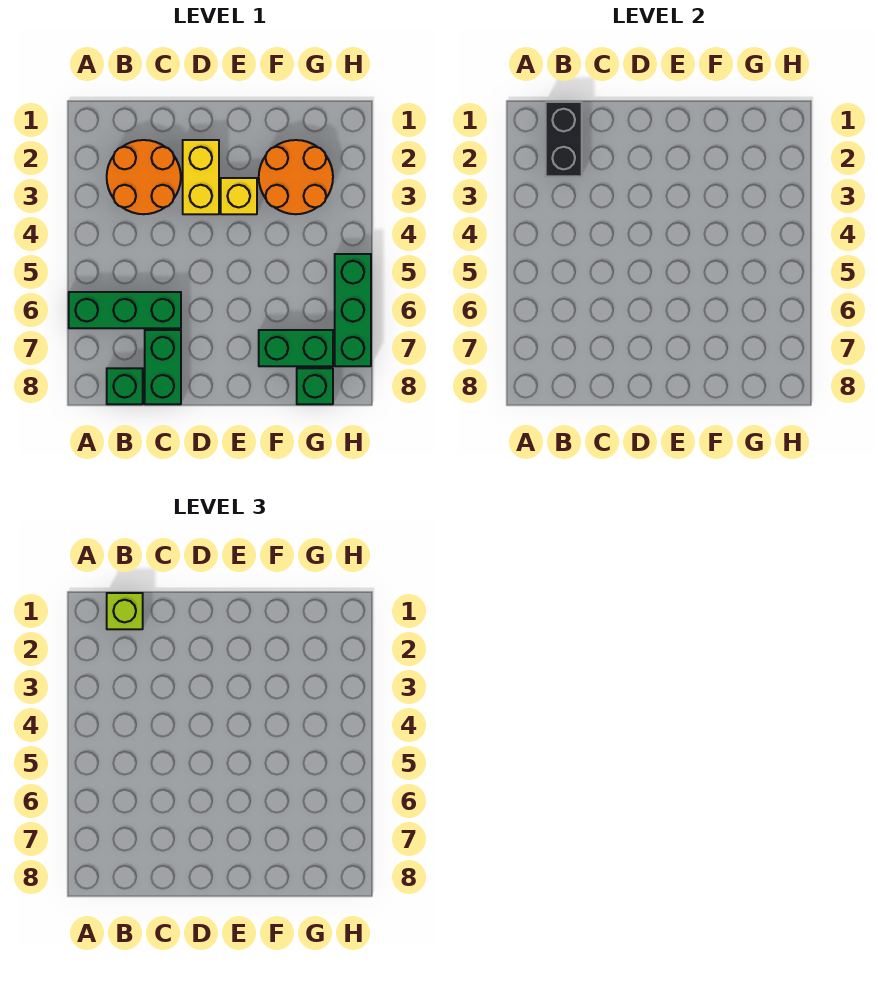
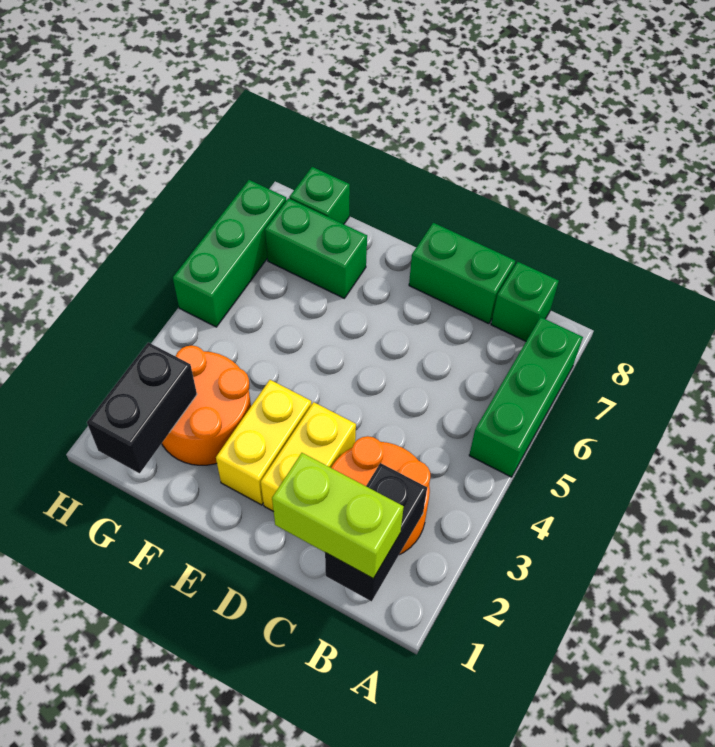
green brick A6:C6 level 1 -> green brick A5:A7 level 1
lime brick B1 level 3 -> lime brick B1:C1 level 3
green brick C7:C8 level 1 -> green brick C8:D8 level 1
yellow brick E3 level 1 -> yellow brick E2:E3 level 1
none -> black brick G1:G2 level 2

